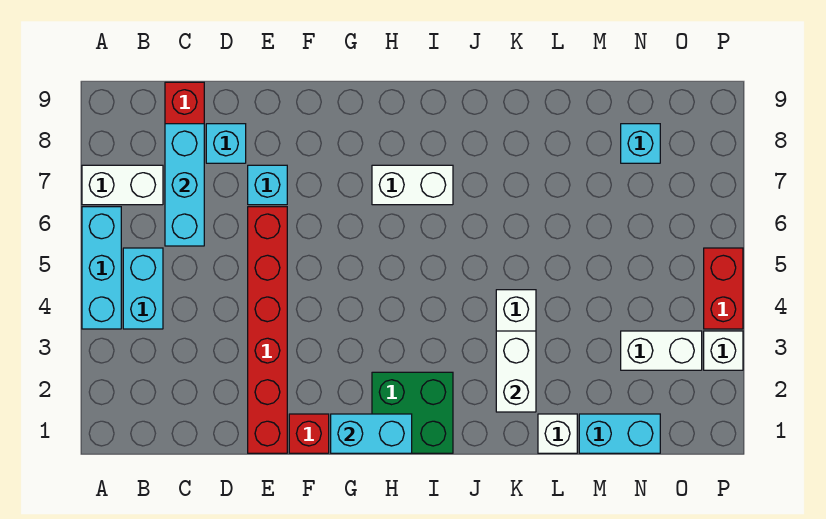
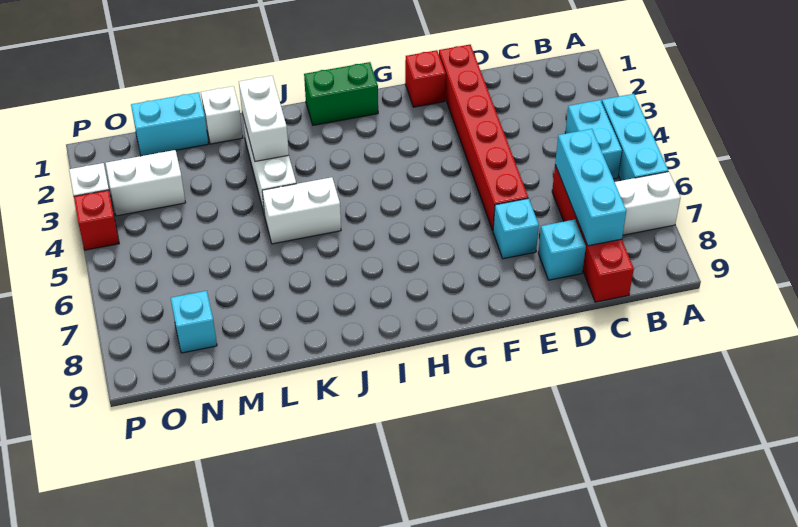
cyan brick G1:H1 level 2 -> none
green brick H1:I2 level 1 -> green brick H1:I1 level 1
white brick H7:I7 level 1 -> white brick J5:K5 level 1
red brick P4:P5 level 1 -> red brick P4 level 1

